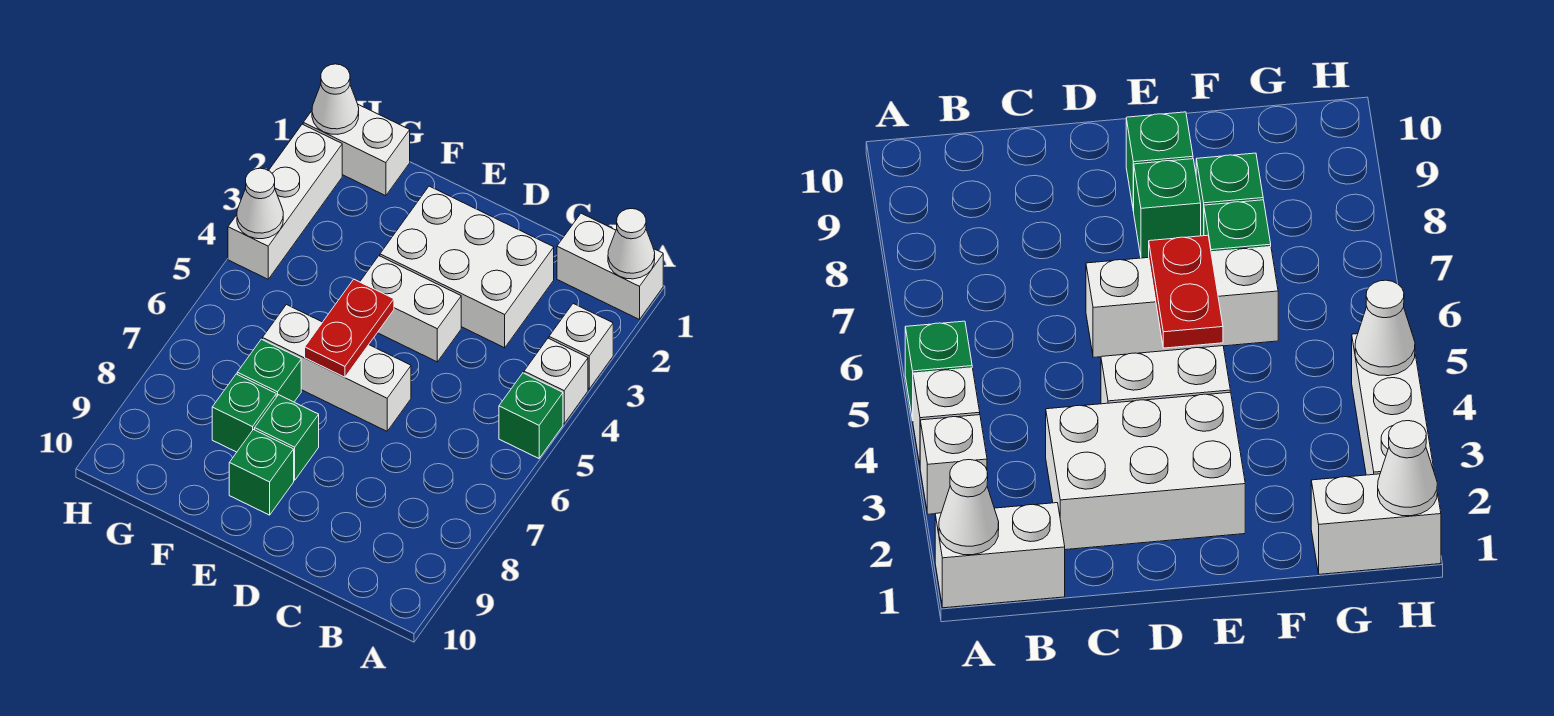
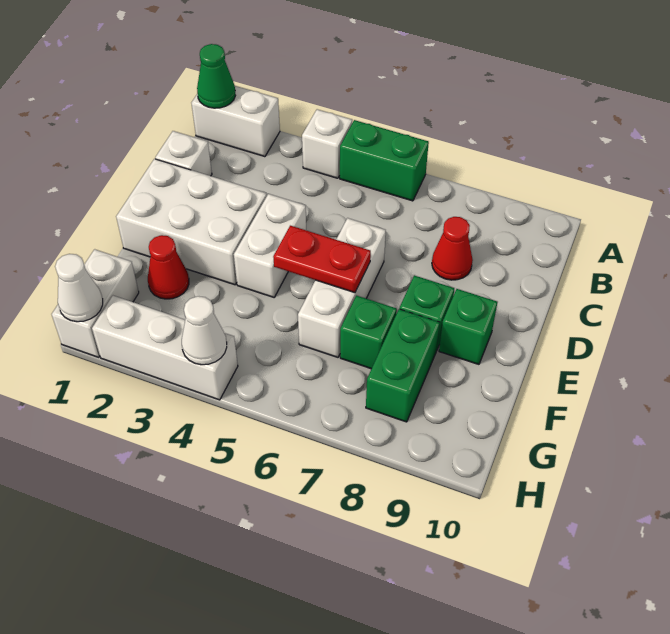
white brick A1:B1 level 1 -> white brick A1:A2 level 1
white cone A1 level 2 -> green cone A1 level 2
white brick A3 level 1 -> white brick C1 level 1
green brick A5 level 1 -> green brick A5:A6 level 1
white brick C2:E3 level 1 -> white brick D1:E3 level 1
none -> red cone C8 level 1
none -> red cone F2 level 1
green brick F8 level 1 -> green brick F8:G8 level 1

